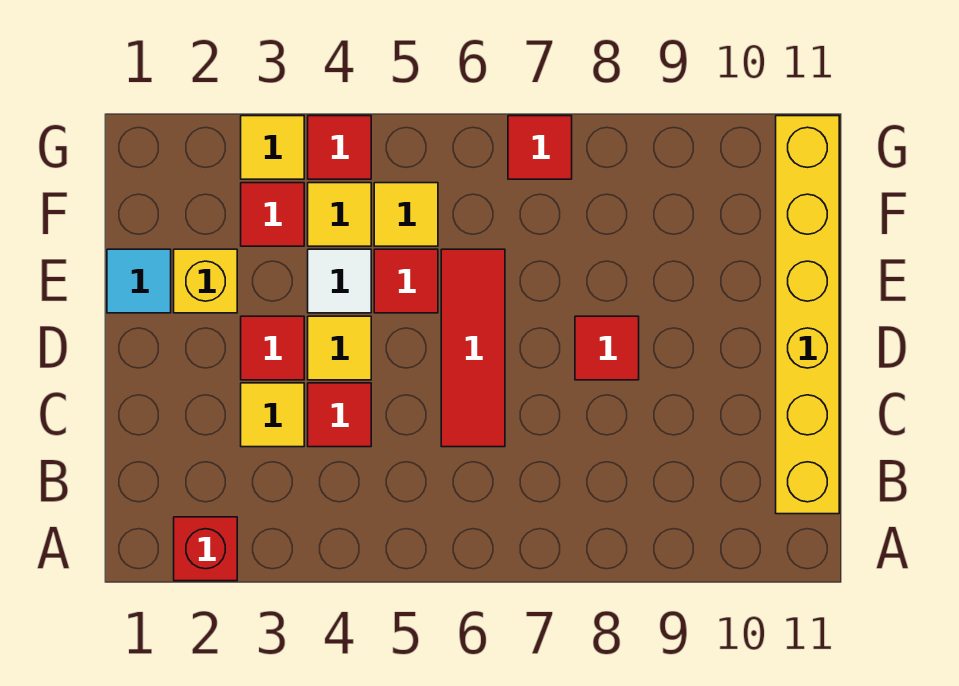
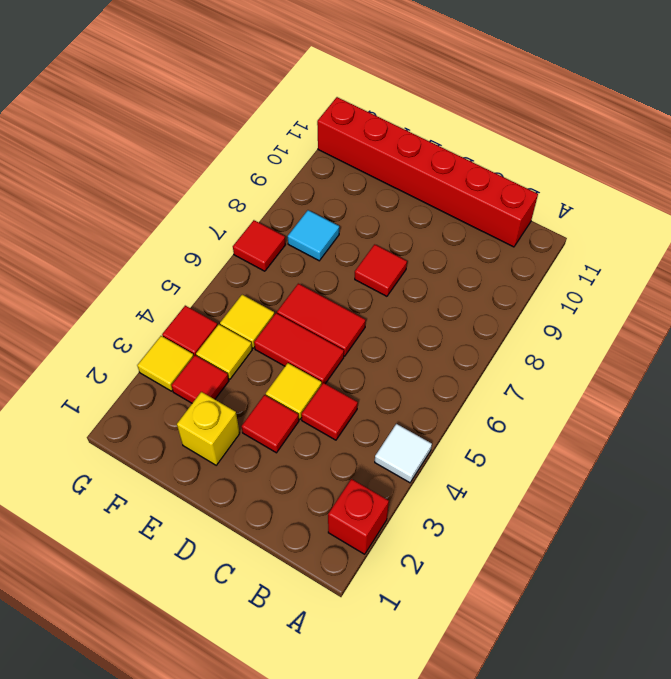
yellow brick B11:G11 level 1 -> red brick B11:G11 level 1
yellow tile C3 level 1 -> none
red tile C6:E6 level 1 -> red tile D6:E6 level 1
cyan tile E1 level 1 -> cyan tile F8 level 1
white tile E4 level 1 -> white tile A4 level 1
red tile E5 level 1 -> red tile D5:E5 level 1

